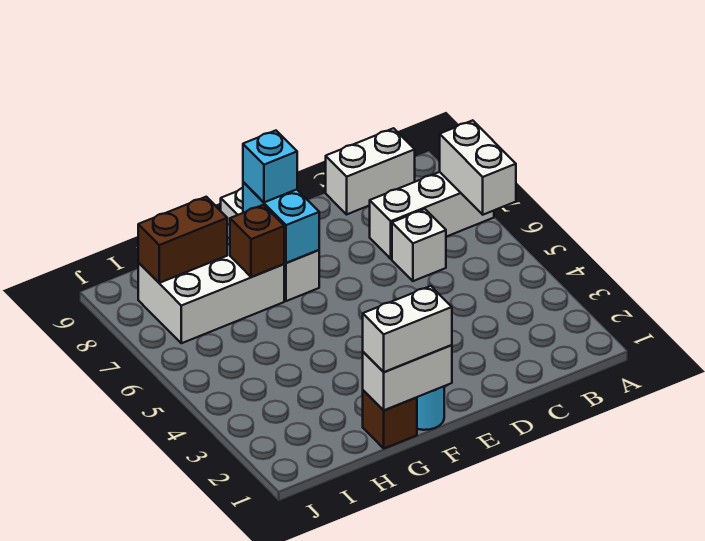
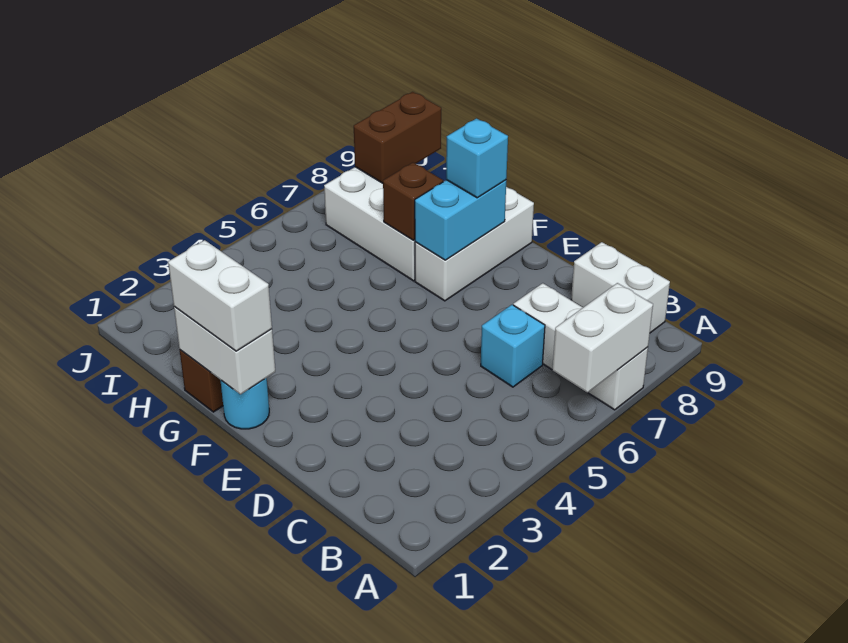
white brick C6 level 1 -> cyan brick C6 level 1
brown brick H8:I8 level 2 -> brown brick I8:I9 level 2

